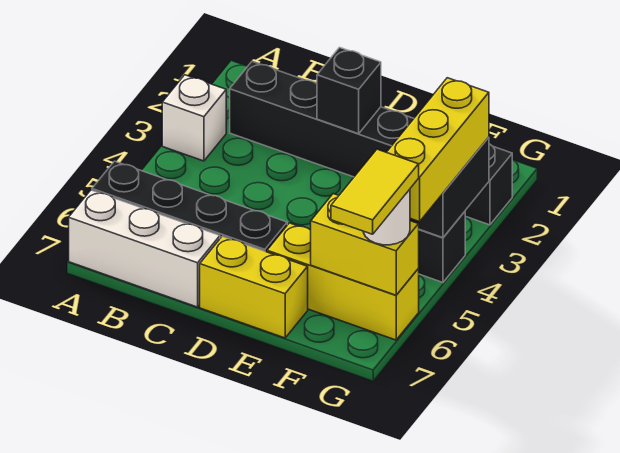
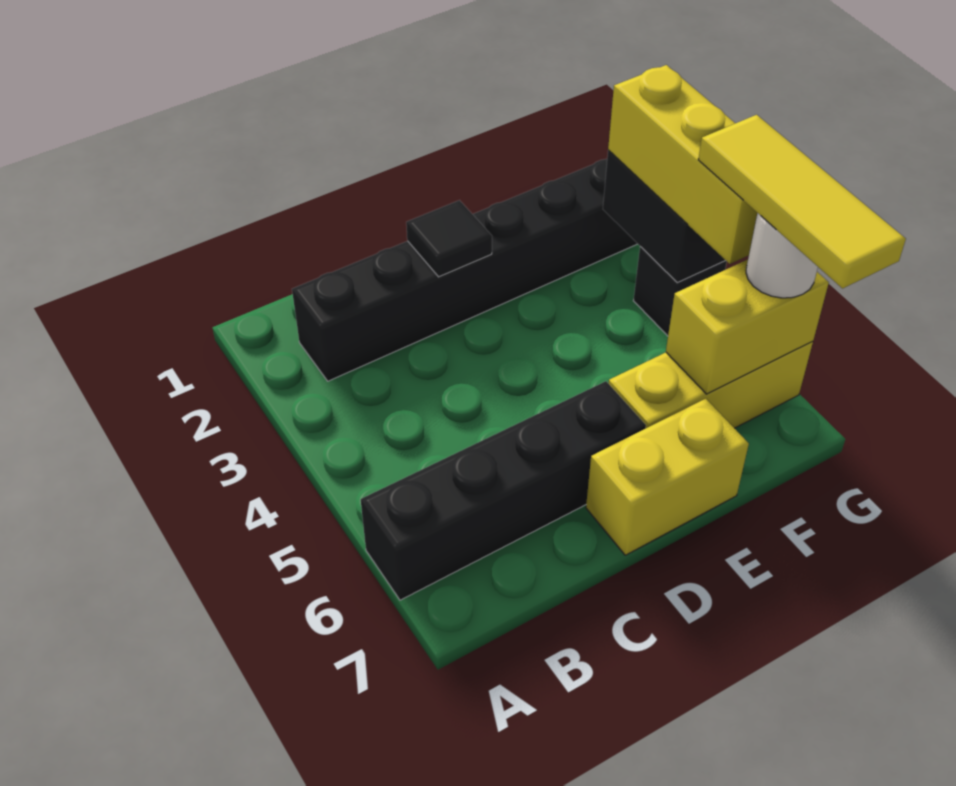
white brick A3 level 1 -> none
white brick A7:C7 level 1 -> none
black brick D2 level 2 -> black tile D2 level 2
yellow tile G6:G7 level 4 -> yellow tile G5:G7 level 4

